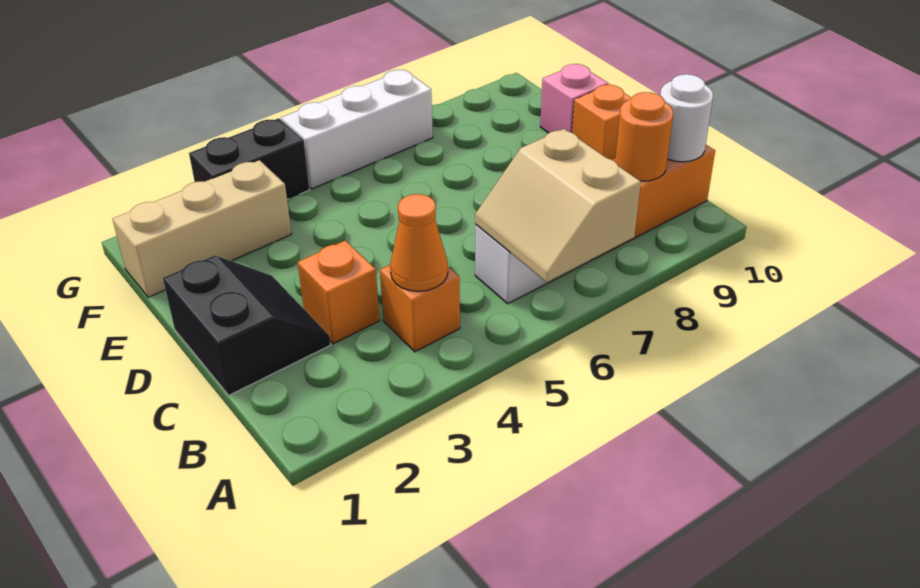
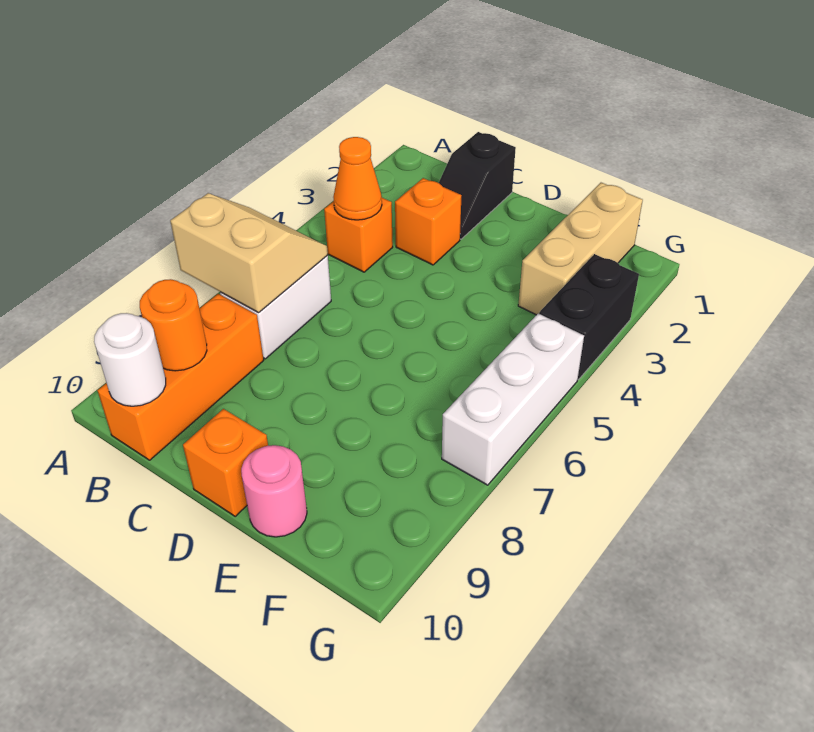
black slope C1:D2 level 1 top 1 -> black slope C1:C2 level 1 top 1
pink brick E10 level 1 -> pink round brick E10 level 1

